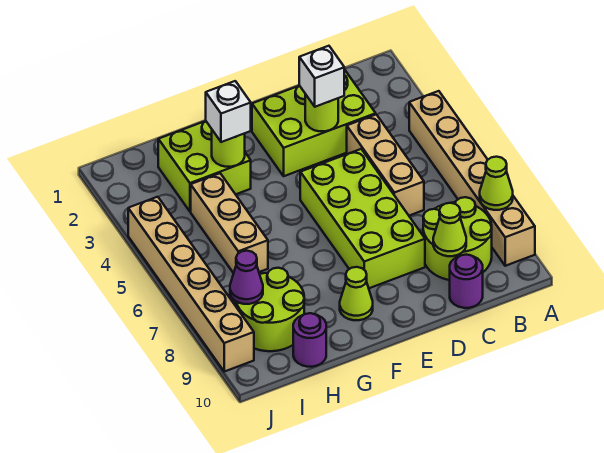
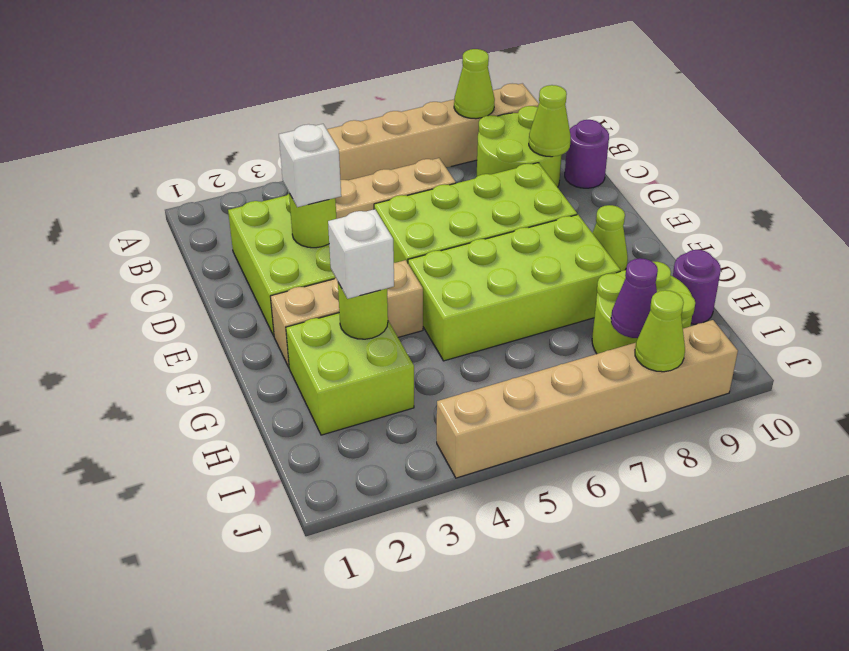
none -> lime brick F5:G8 level 1
tan brick H4:H6 level 1 -> tan brick F2:F4 level 1
none -> lime cone J8 level 2

